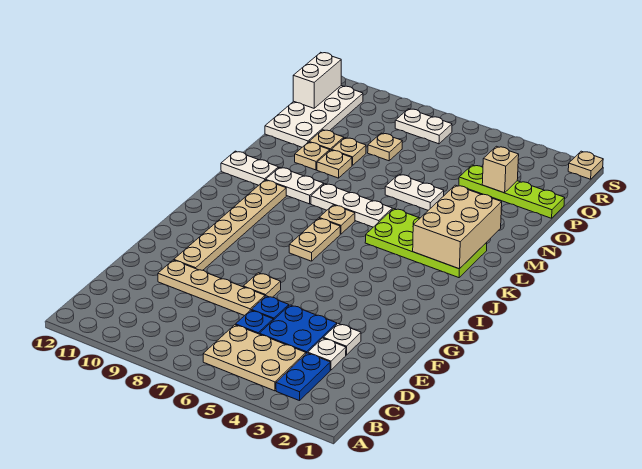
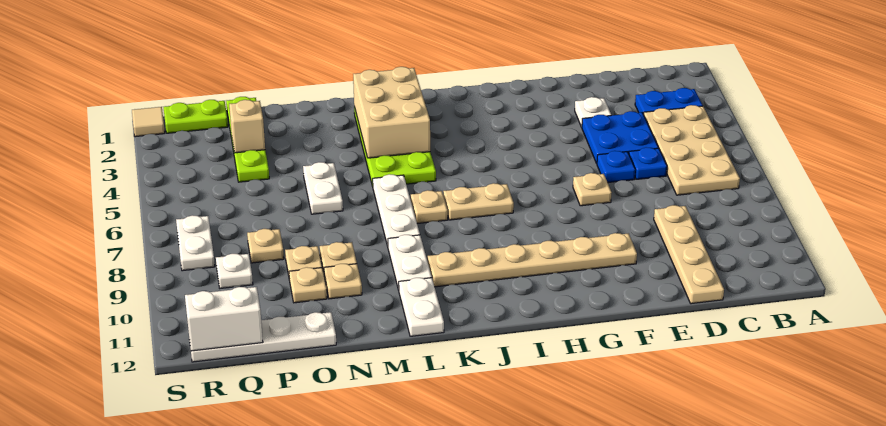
tan plate B4:C6 level 1 -> tan plate B4:C7 level 1
white plate D3 level 1 -> white plate Q9 level 1
tan plate E7:E10 level 1 -> tan plate D9:D12 level 1
tan brick K2:M3 level 2 -> tan brick K2:L4 level 2
white plate O11:R12 level 1 -> white plate O12:R12 level 1
none -> lime plate Q1:R1 level 1
tan plate S1 level 1 -> tan tile S1 level 1

